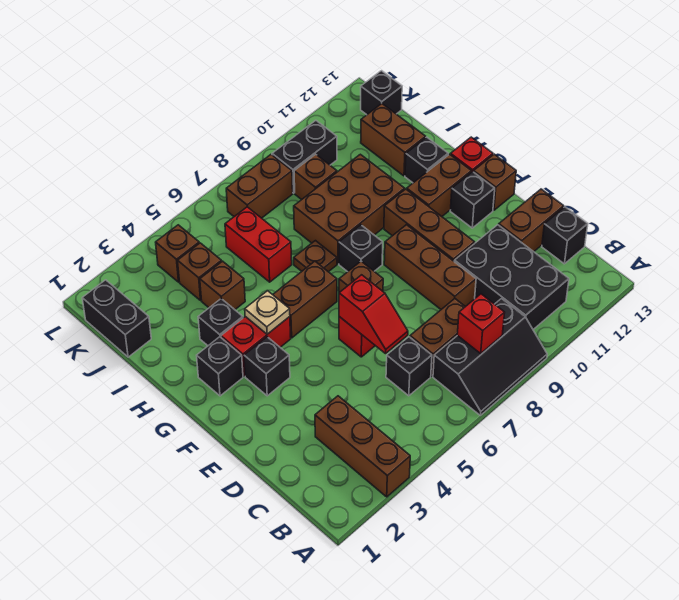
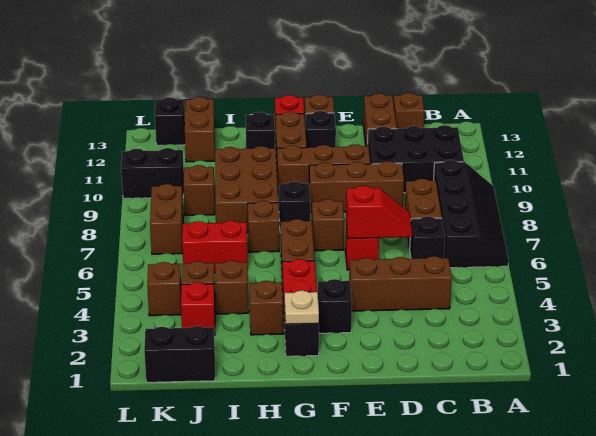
brown brick A3:C3 level 1 -> brown brick C4:E4 level 1
black slope A7:B9 level 1 top B -> black slope A6:B9 level 1 top B
red brick B8 level 2 -> red brick J3 level 1
black brick C13 level 1 -> brown brick C13 level 1
tan plate G4 level 2 -> tan plate G2 level 2
black brick H3 level 1 -> brown brick H3 level 1
brown plate H7 level 1 -> brown brick H7 level 1
brown brick I12:J12 level 1 -> brown brick J12:J13 level 1
black brick K9:K10 level 1 -> black brick K10:L10 level 1

